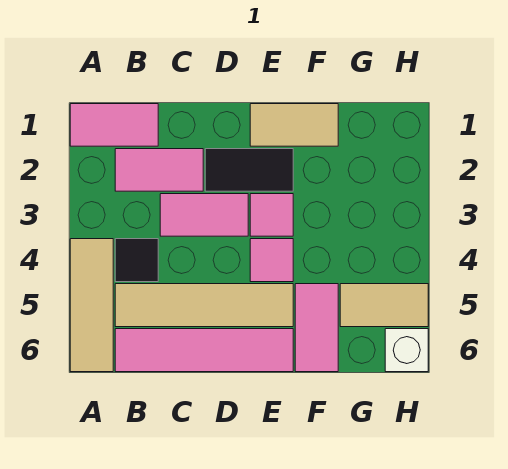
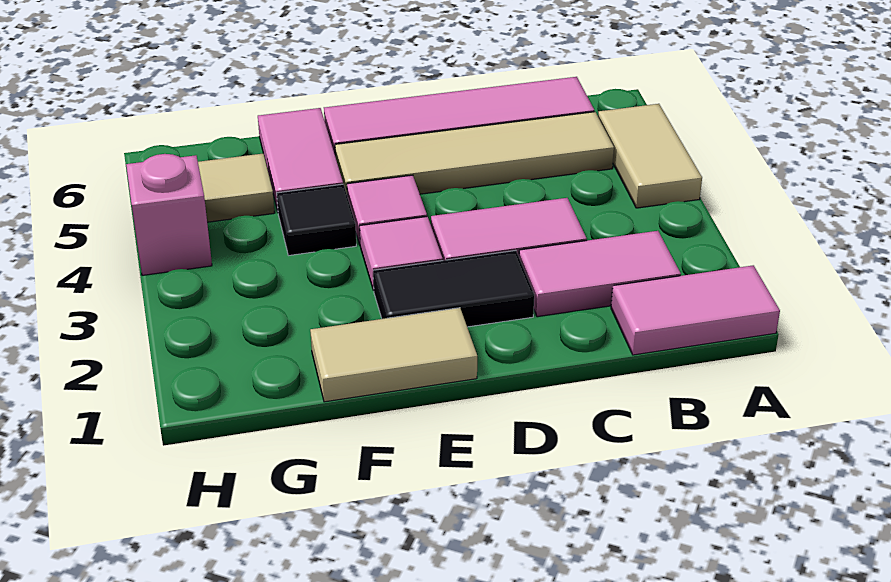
tan tile A4:A6 level 1 -> tan tile A4:A5 level 1
black tile B4 level 1 -> black tile F4 level 1
none -> pink brick H4 level 1
white brick H6 level 1 -> none

